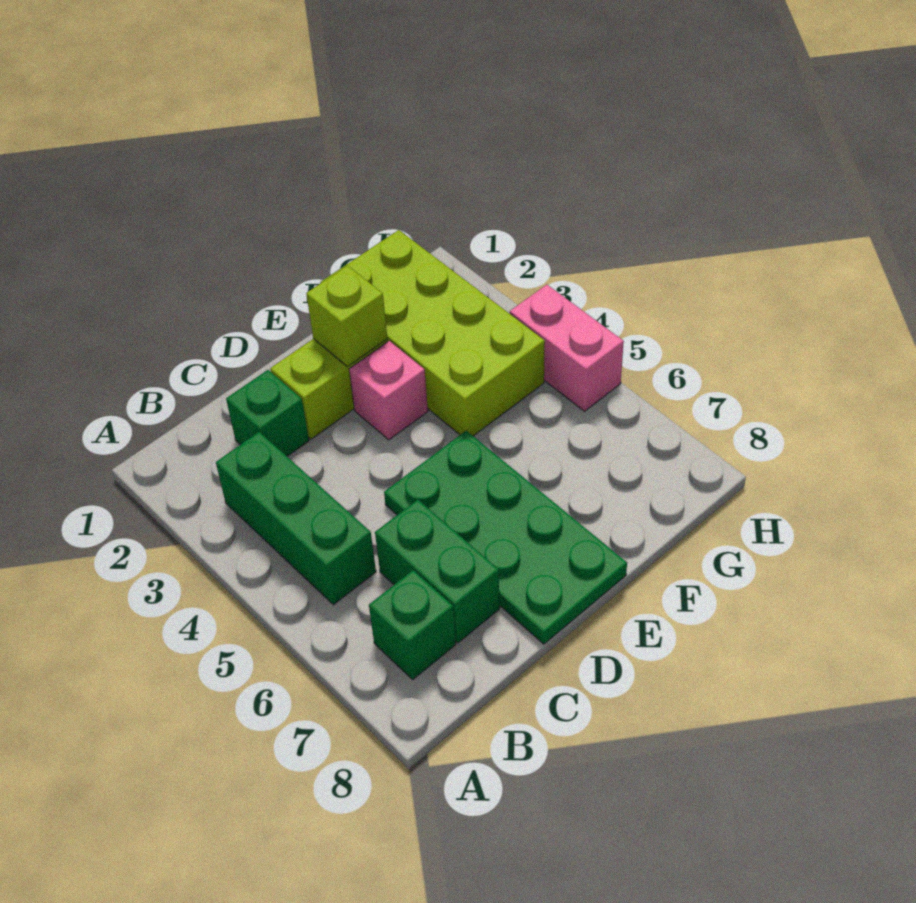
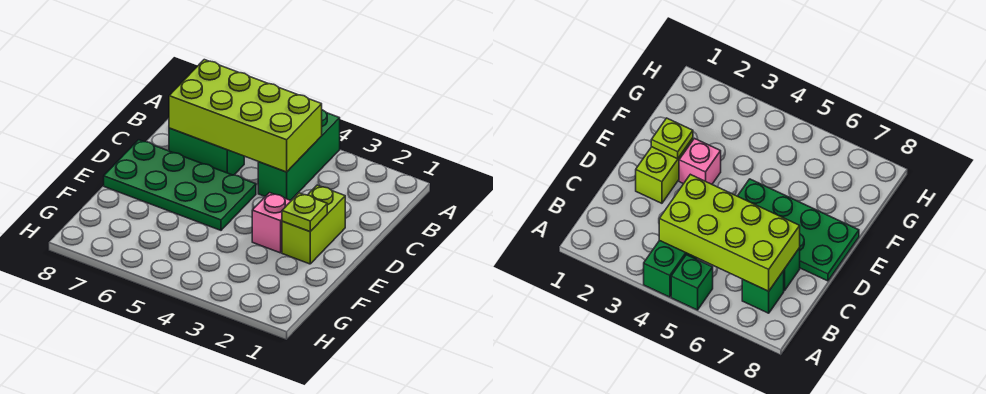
green brick B3:B5 level 1 -> green brick A4:C4 level 1
green brick C2 level 1 -> green brick A5 level 1
lime brick E2 level 2 -> lime plate E2 level 2
lime brick F1:G4 level 1 -> lime brick B4:C7 level 2
pink brick H4:H5 level 1 -> none

